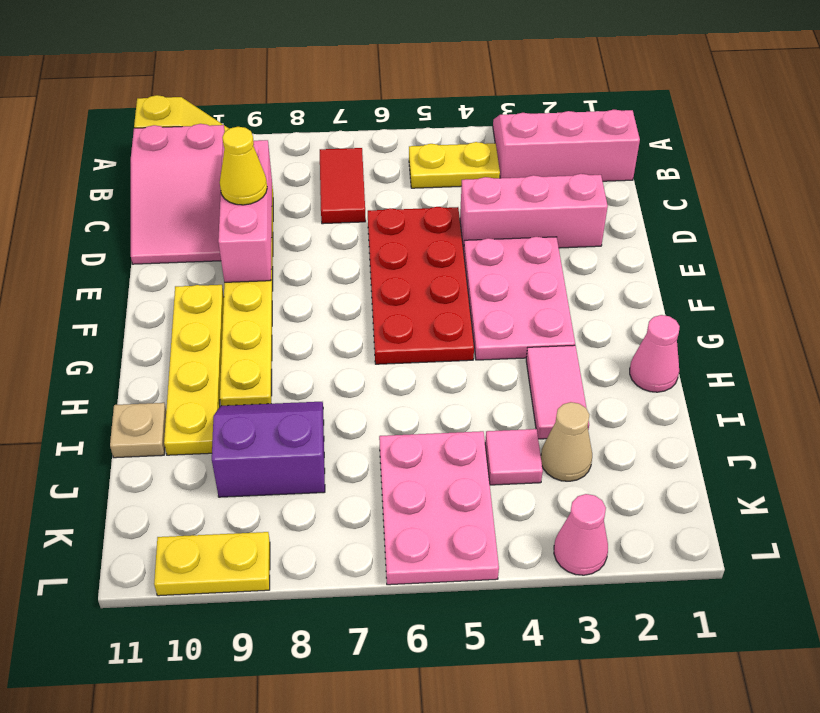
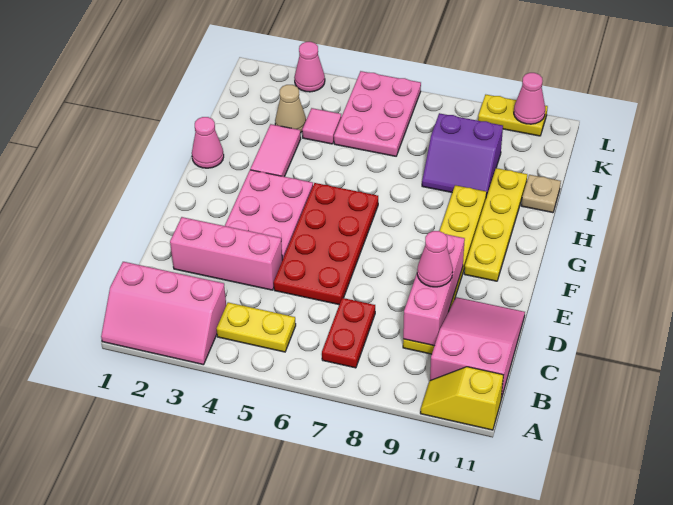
red tile B7:C7 level 1 -> red plate B7:C7 level 1
yellow cone D9 level 3 -> pink cone D9 level 3
none -> pink cone L10 level 2

